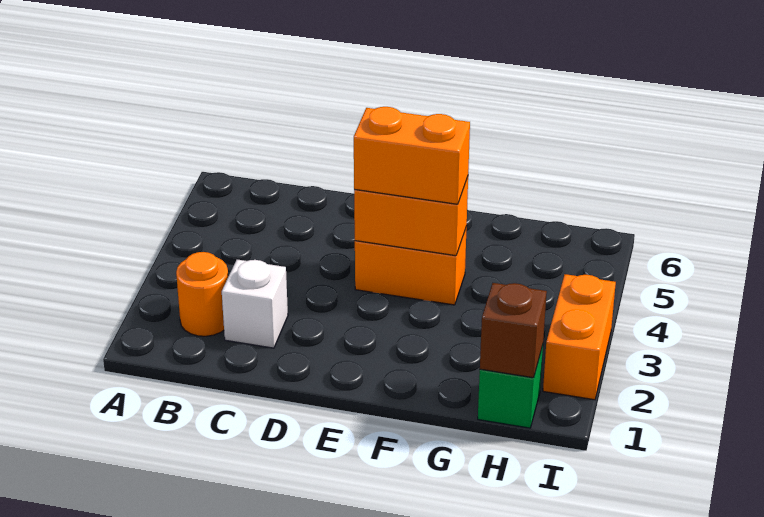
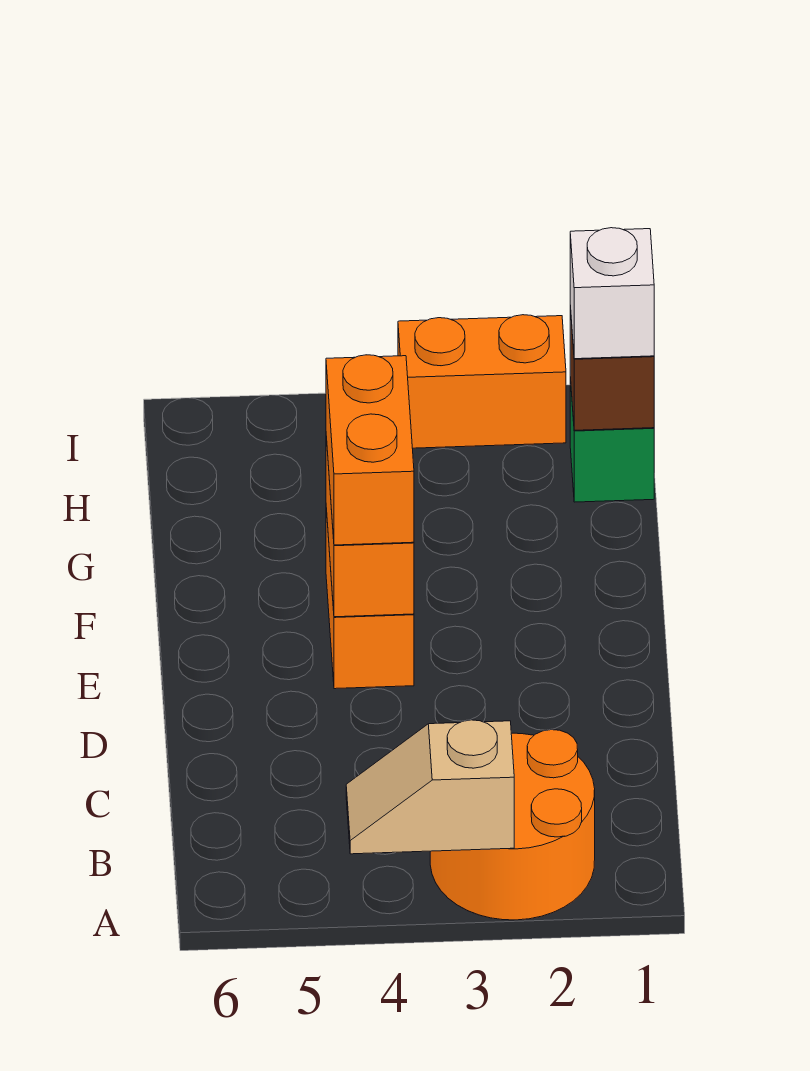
none -> tan slope A3:A4 level 2 top 3
orange round brick B2 level 1 -> orange round brick A2:B3 level 1
white brick C2 level 1 -> white brick H1 level 3

